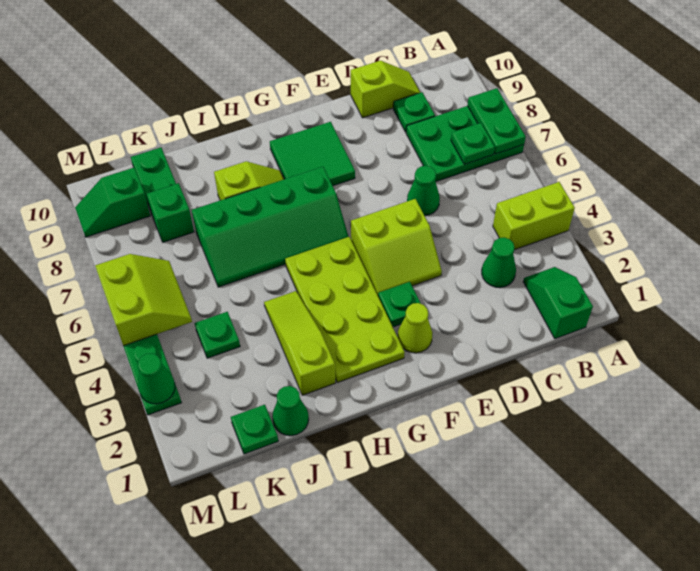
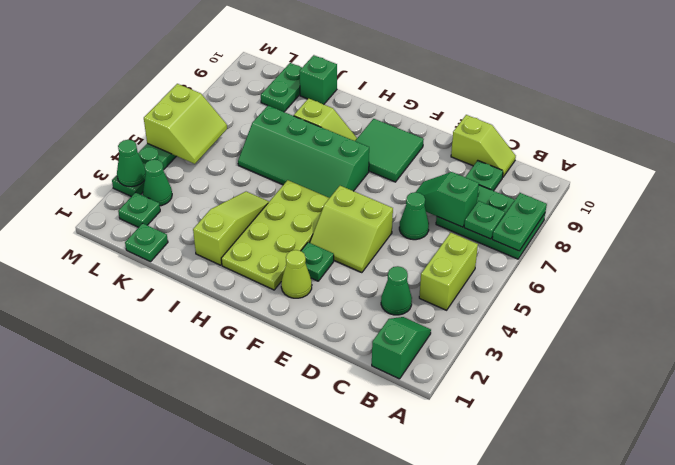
lime brick A4:B4 level 1 -> lime brick B4:B5 level 1
green cone J1 level 1 -> green cone L3 level 1
green plate K4 level 1 -> green plate L2 level 1
green brick K8 level 1 -> green brick J10 level 1
green slope L9:M9 level 1 top L -> green slope C7:D7 level 2 top C

